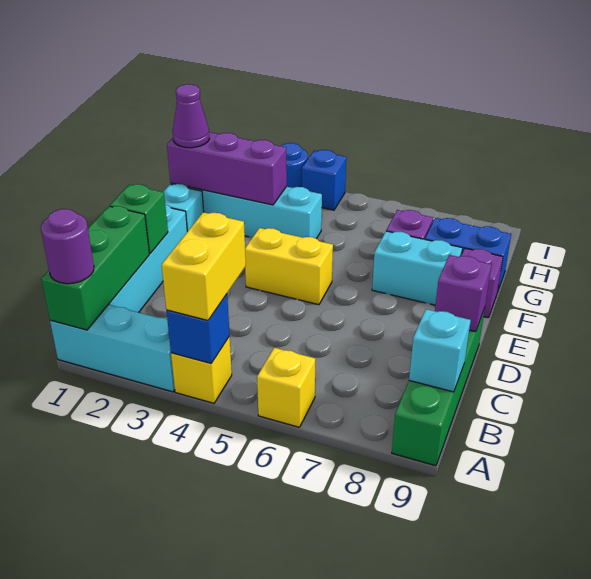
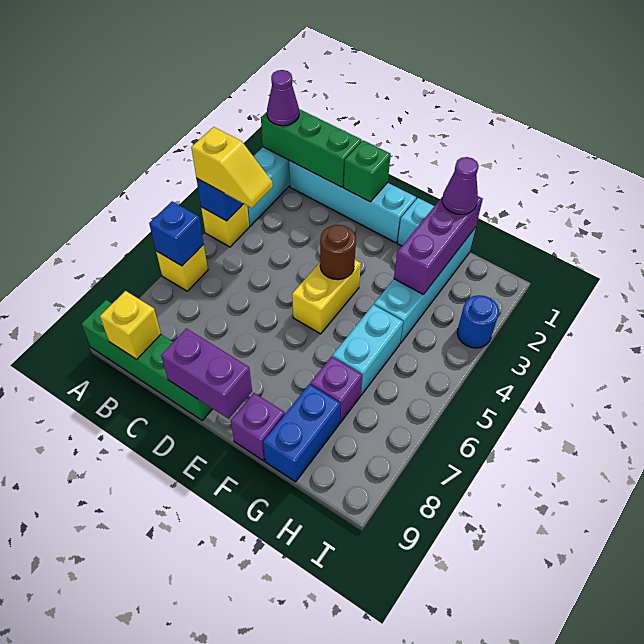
purple round brick A1 level 3 -> purple cone A1 level 3
yellow brick A4:B4 level 3 -> yellow slope A4:B4 level 3 top A
cyan brick B9 level 2 -> yellow brick B9 level 2
purple brick D9 level 2 -> purple brick D9:E9 level 2
none -> brown round brick E4 level 2
cyan brick F7:F8 level 1 -> cyan brick G5:G6 level 1
blue brick I4 level 1 -> blue brick A6 level 2

